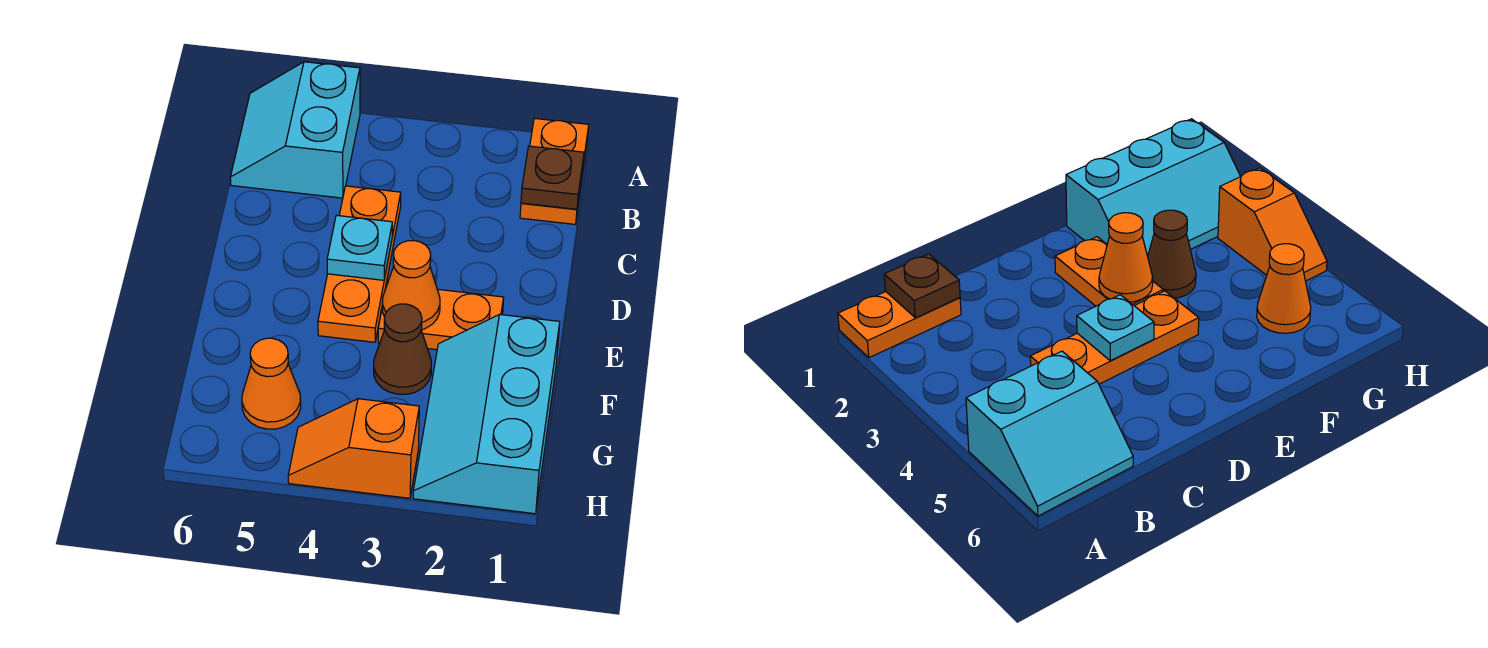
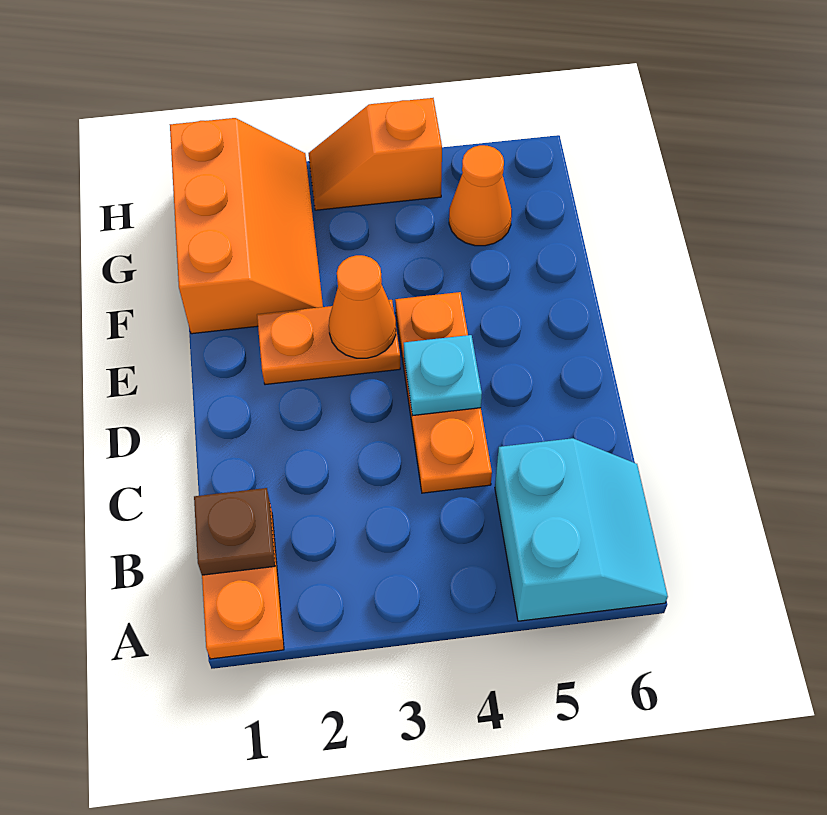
cyan slope F1:H2 level 1 top 1 -> orange slope F1:H2 level 1 top 1
brown cone F3 level 1 -> none
orange slope H3:H4 level 1 top 3 -> orange slope H3:H4 level 1 top 4

